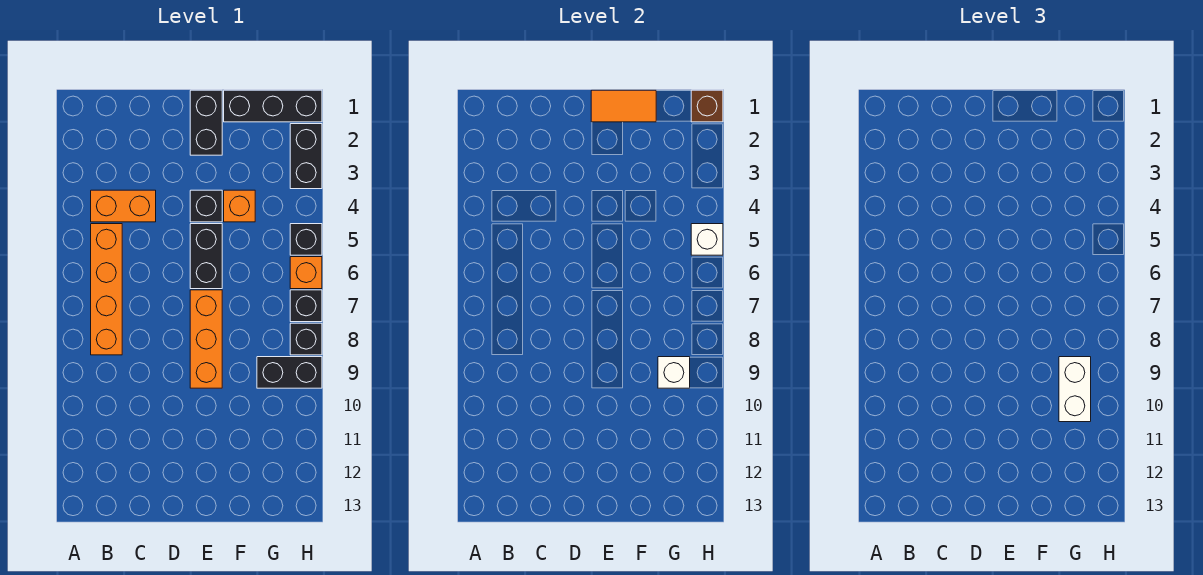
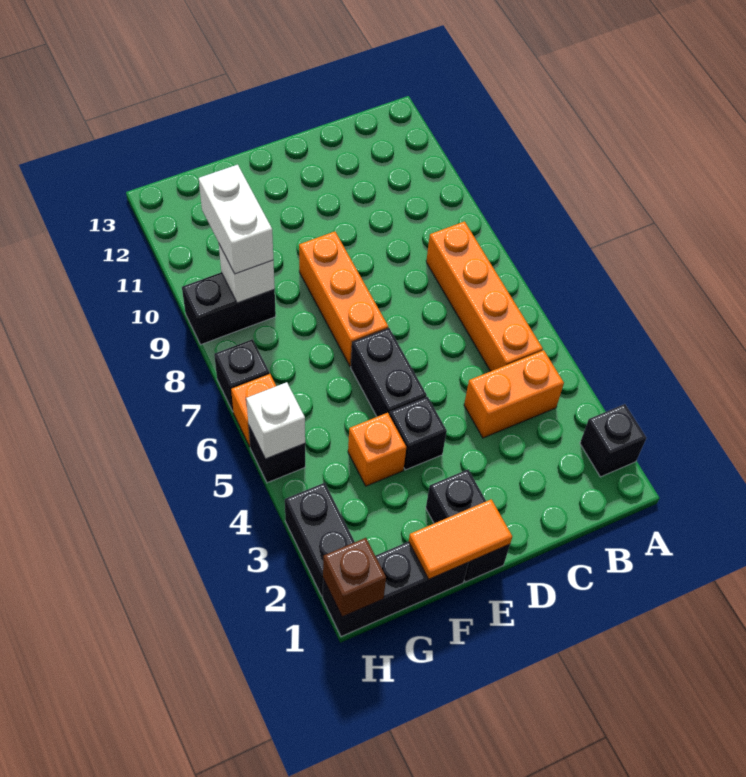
black brick H8 level 1 -> black brick A2 level 1

